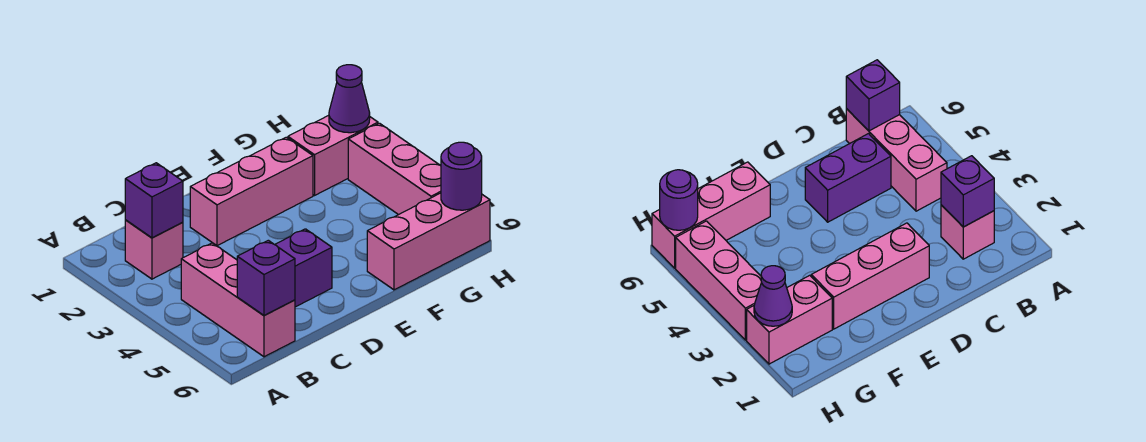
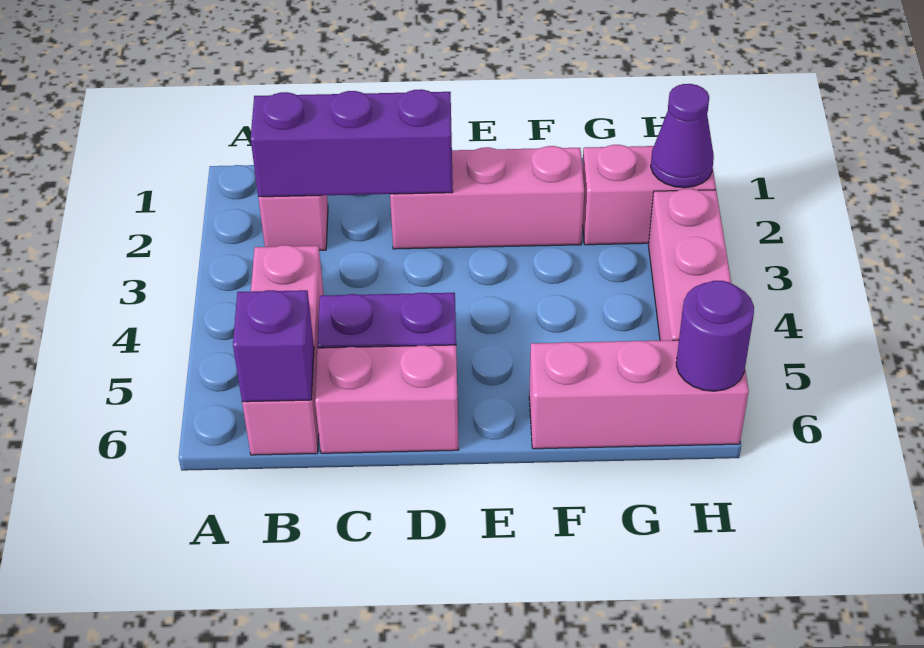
purple brick B2 level 2 -> purple brick B2:D2 level 2
none -> pink brick C6:D6 level 1

